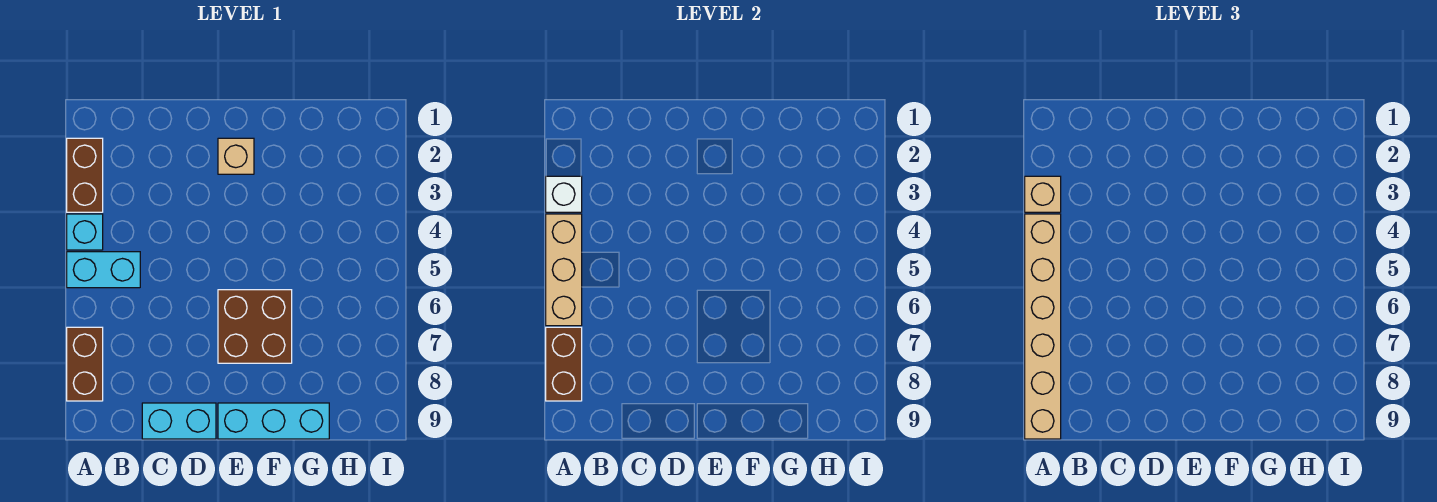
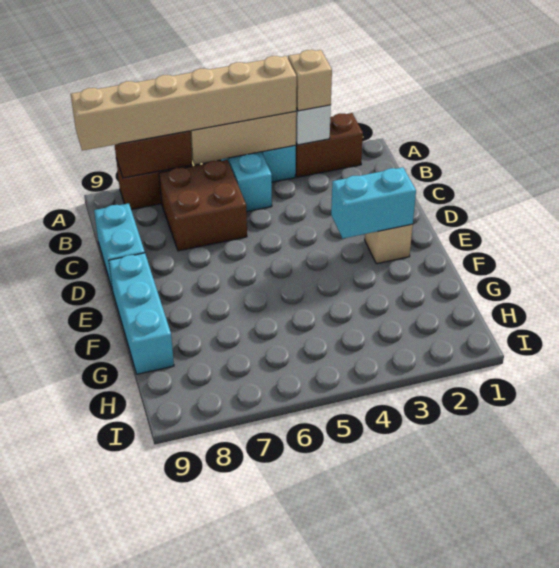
none -> cyan brick E2:E3 level 2
brown brick E6:F7 level 1 -> brown brick B6:C7 level 1

